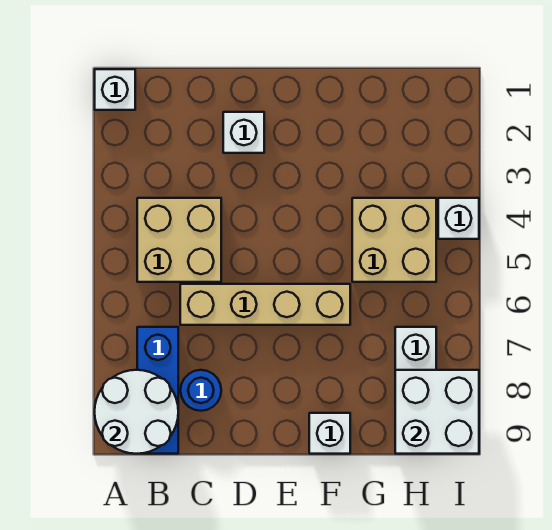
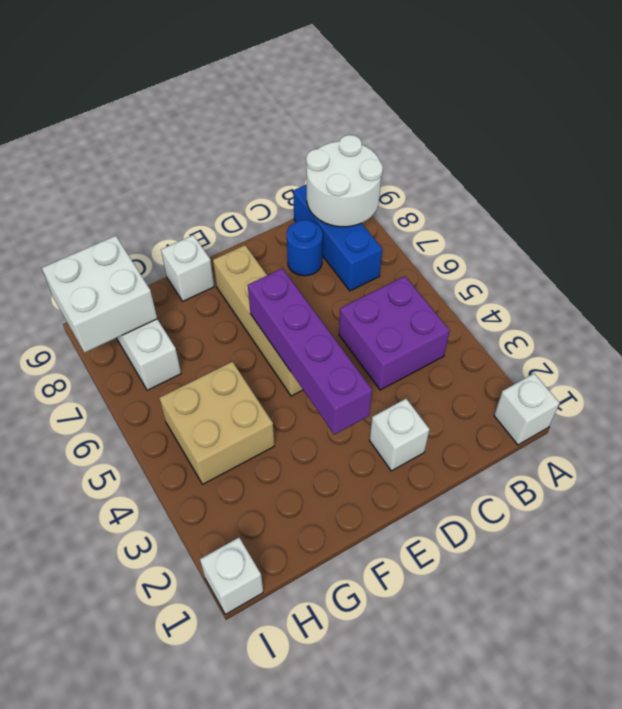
tan brick B4:C5 level 1 -> purple brick B4:C5 level 1
tan brick C6:F6 level 1 -> tan brick E5:E8 level 1
none -> purple brick E3:E6 level 2
white brick I4 level 1 -> white brick I1 level 1

